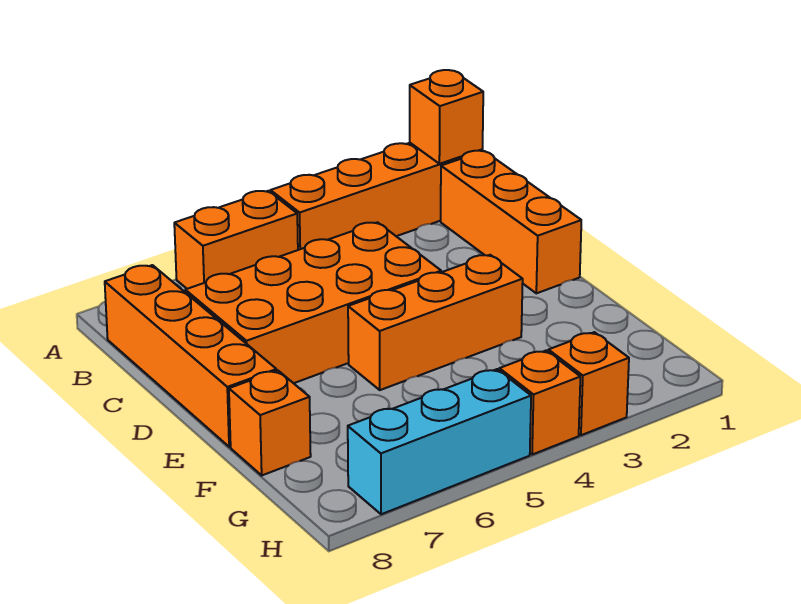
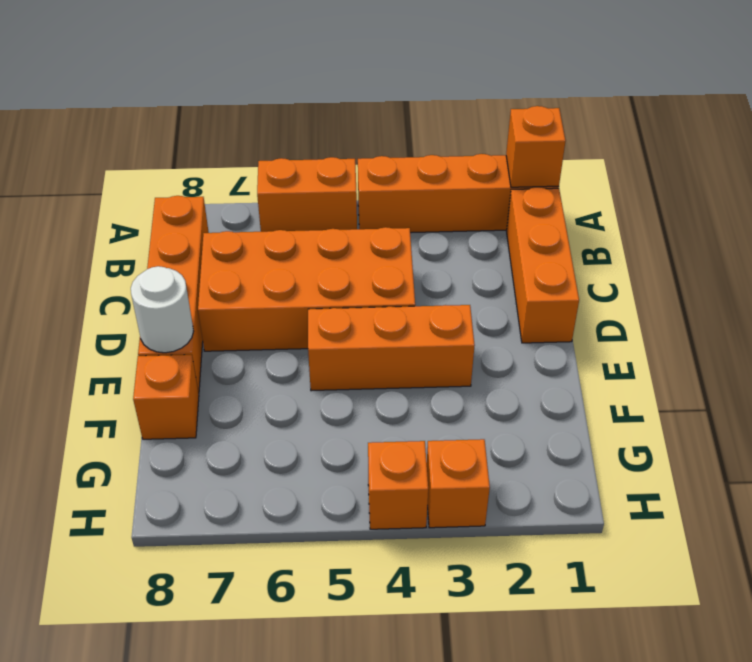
none -> white round brick E8 level 2
cyan brick H5:H7 level 1 -> none

